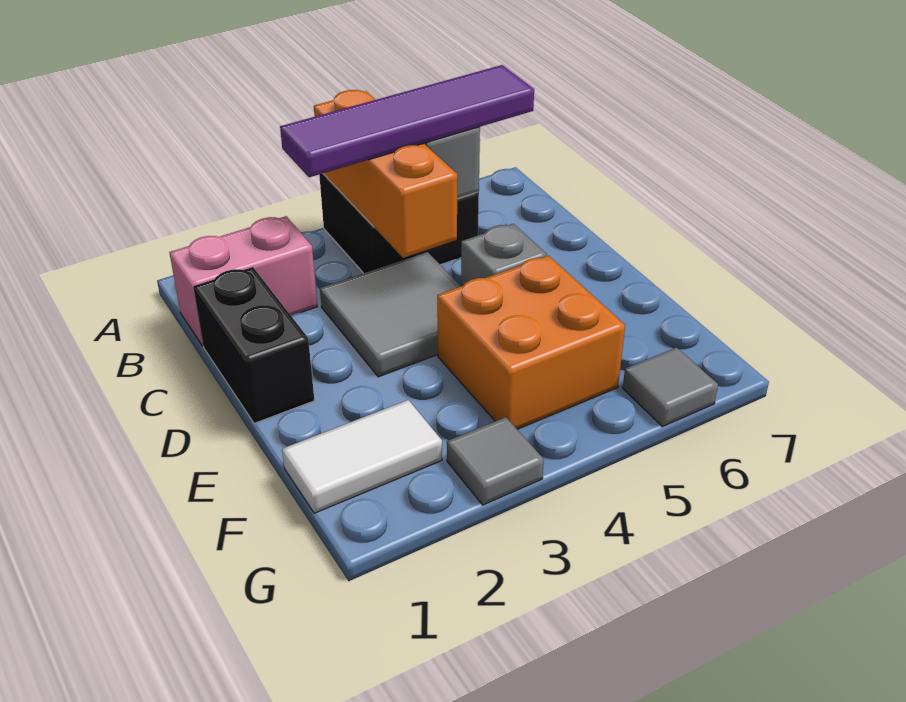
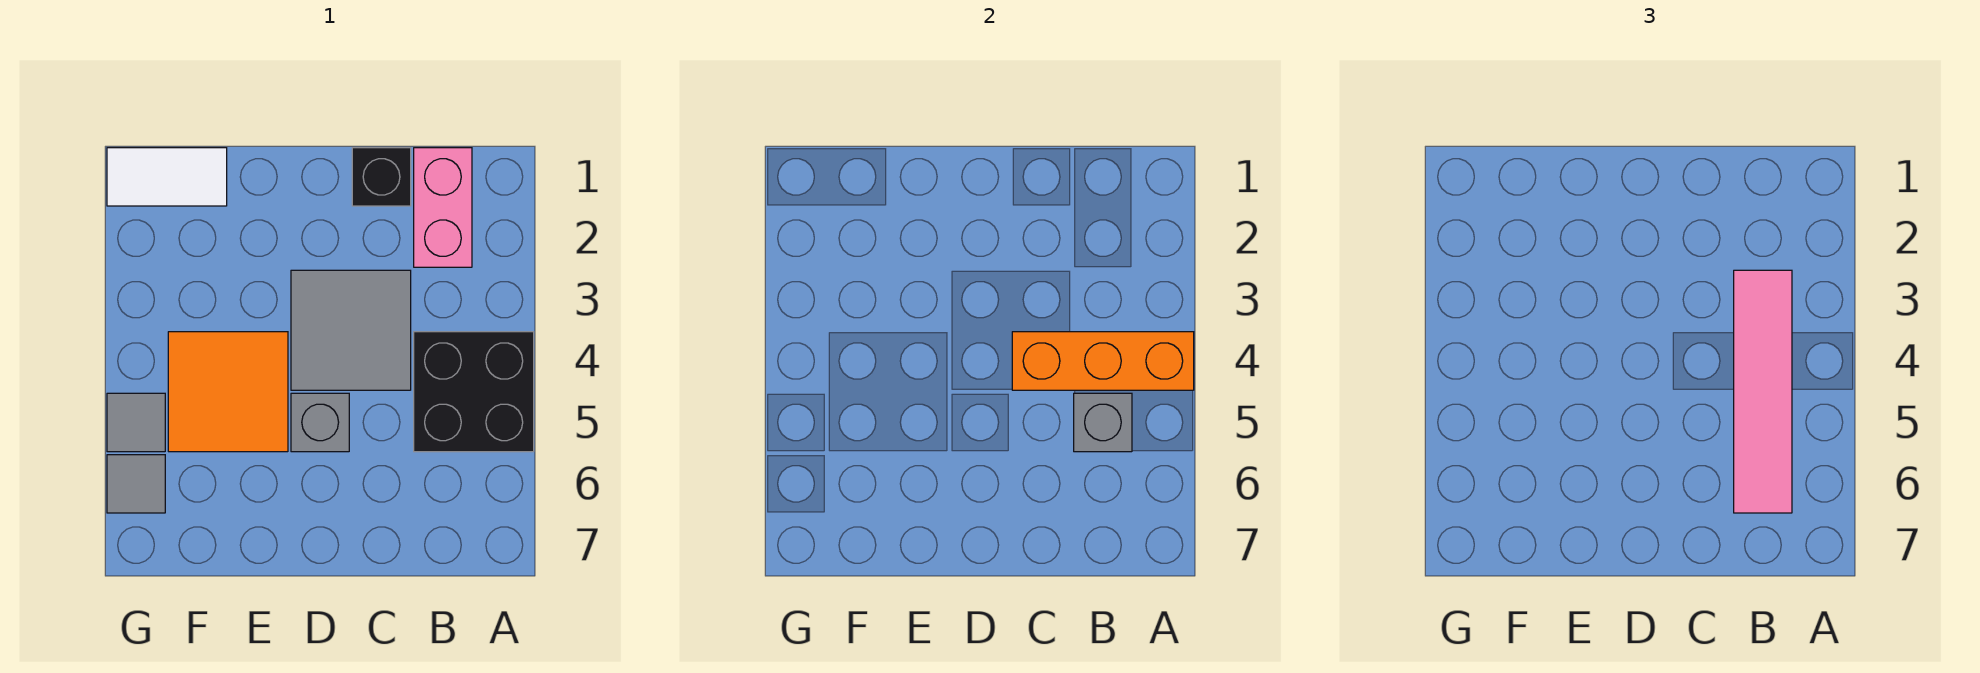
purple tile B3:B6 level 3 -> pink tile B3:B6 level 3
black brick C1:D1 level 1 -> black brick C1 level 1
orange brick E4:F5 level 1 -> orange tile E4:F5 level 1
white tile F1:F2 level 1 -> white tile F1:G1 level 1
grey tile G3 level 1 -> grey tile G5 level 1

